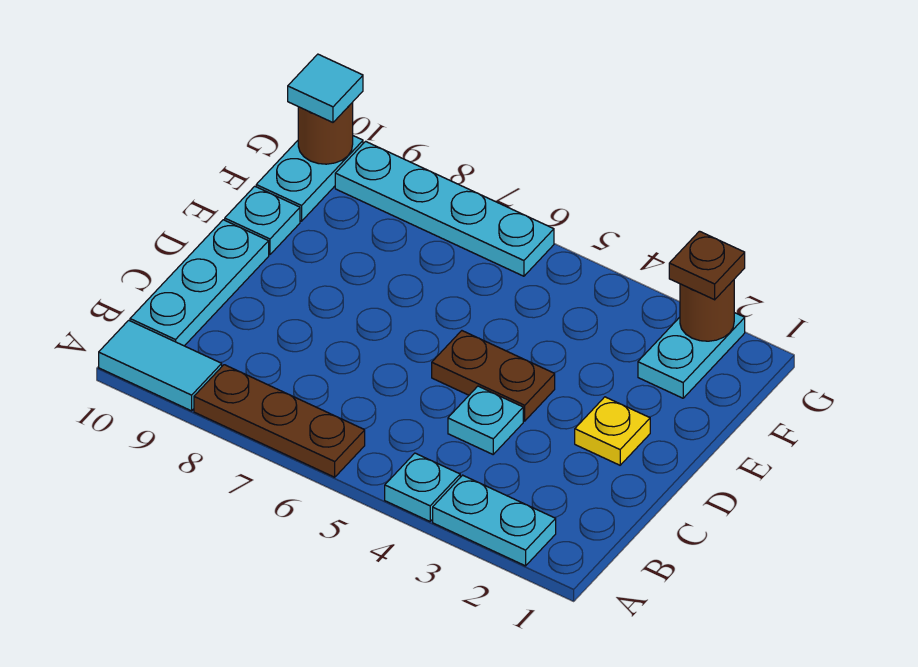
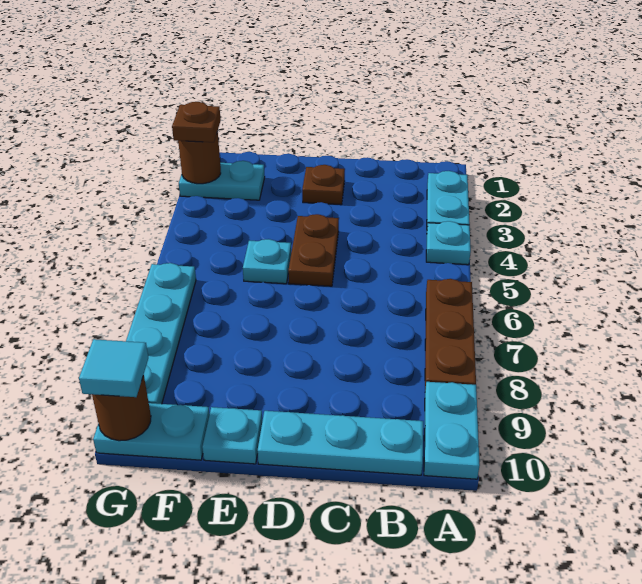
cyan tile A9:A10 level 1 -> cyan plate A9:A10 level 1
cyan plate C4 level 1 -> cyan plate E5 level 1
yellow plate D2 level 1 -> brown plate D2 level 1

